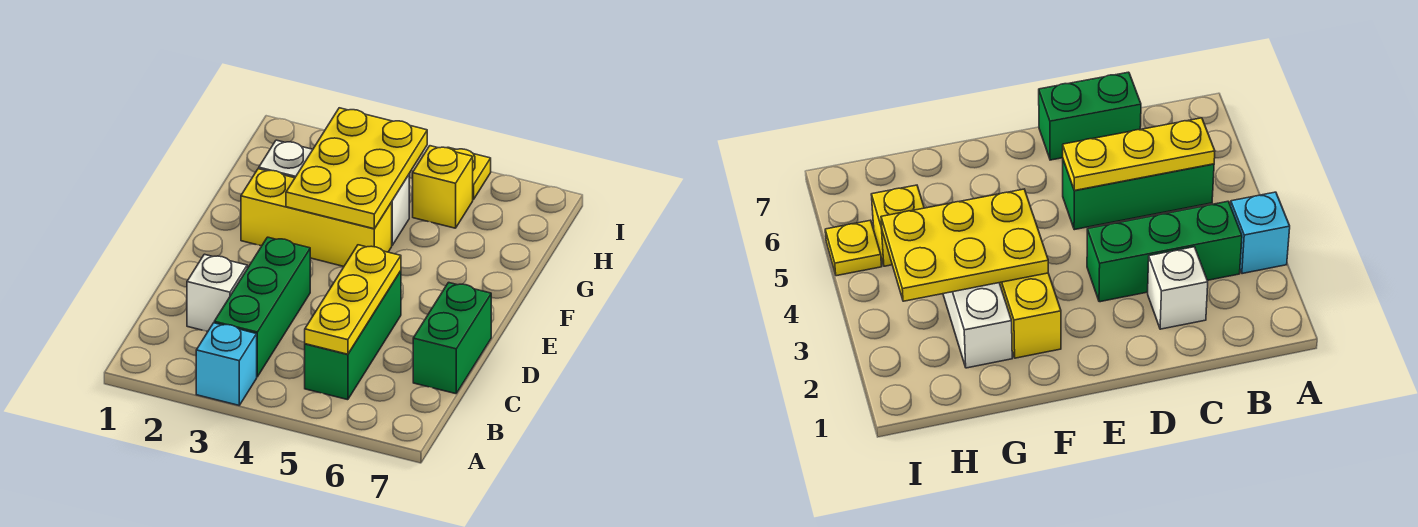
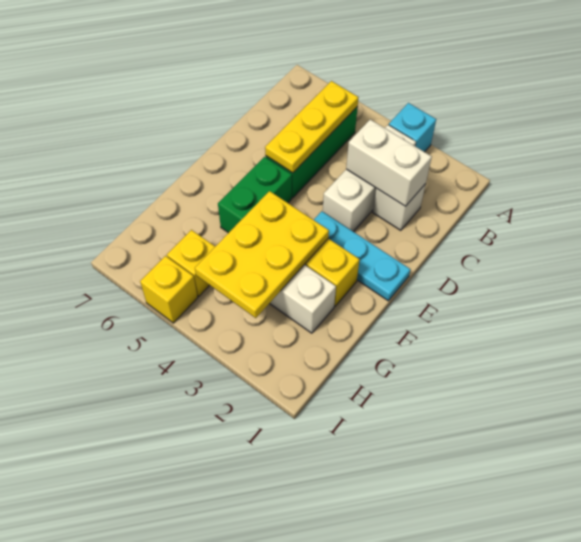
green brick B3:D3 level 1 -> white brick B3:D3 level 1
none -> white brick C2:C3 level 2
green brick C7:D7 level 1 -> green brick E5:F5 level 1
none -> cyan plate E1:E3 level 1
yellow plate I5 level 1 -> yellow brick I5 level 1

